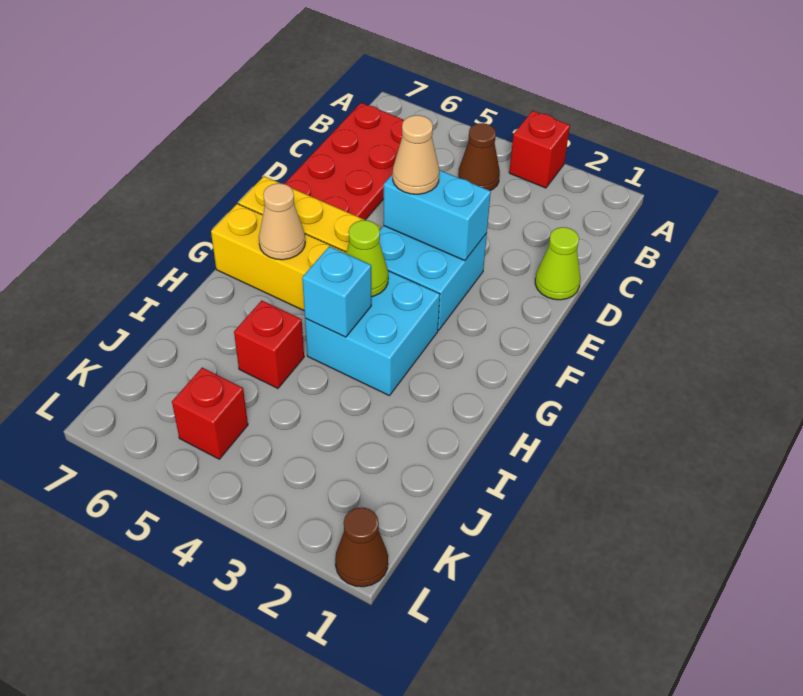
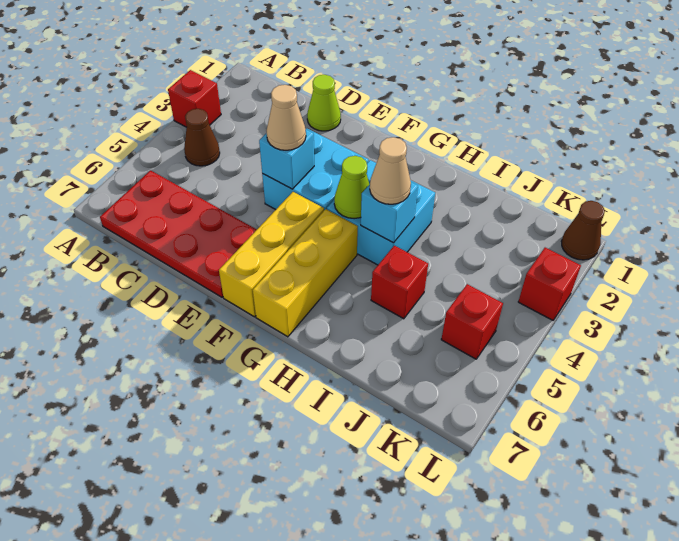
cyan brick E3:E4 level 2 -> cyan brick E4 level 2
tan cone G6 level 2 -> tan cone H4 level 3
none -> red brick L3 level 1

